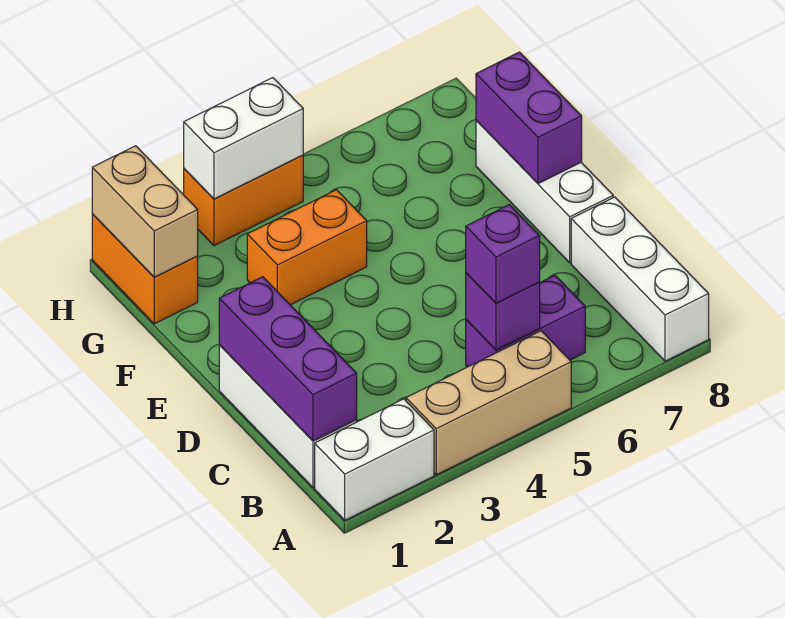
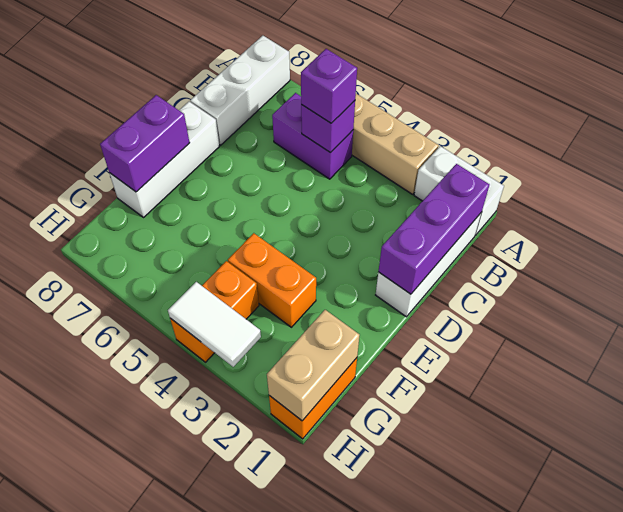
orange brick H3:H4 level 1 -> orange brick G4:H4 level 1
white brick H3:H4 level 2 -> white tile H3:H4 level 2

